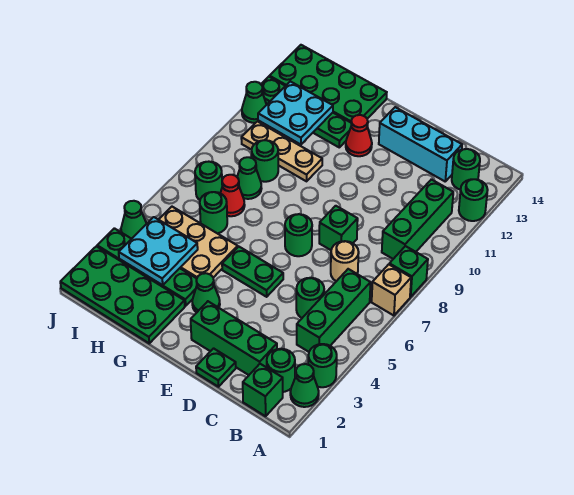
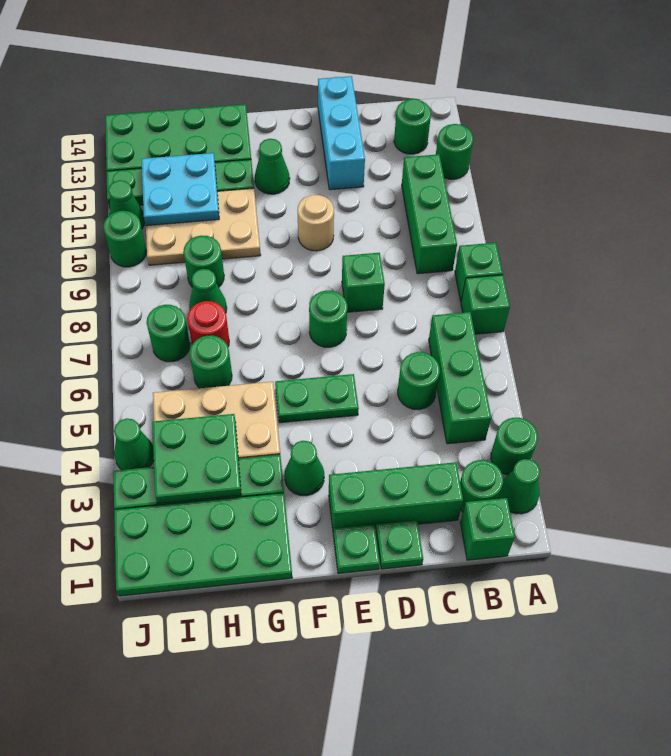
tan brick A7 level 1 -> green brick A7 level 1
tan round brick C7 level 1 -> tan round brick E10 level 1
cyan brick C13:E13 level 1 -> cyan brick D12:D14 level 1
none -> green plate E1 level 1
red cone F12 level 1 -> green cone F12 level 1
tan plate G10:I10 level 1 -> tan plate G10:I11 level 1
cyan plate H3:I4 level 2 -> green plate H3:I4 level 2
red cone H7 level 1 -> red round brick H7 level 1
none -> green round brick J10 level 1

